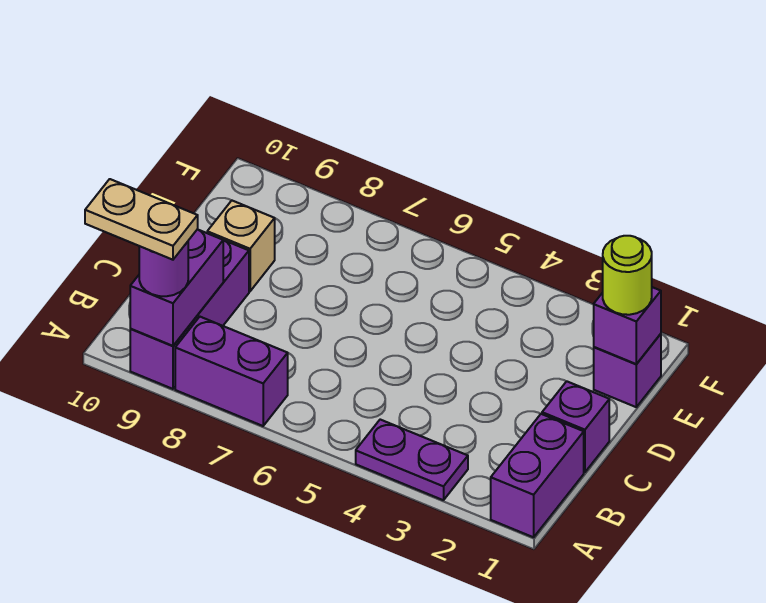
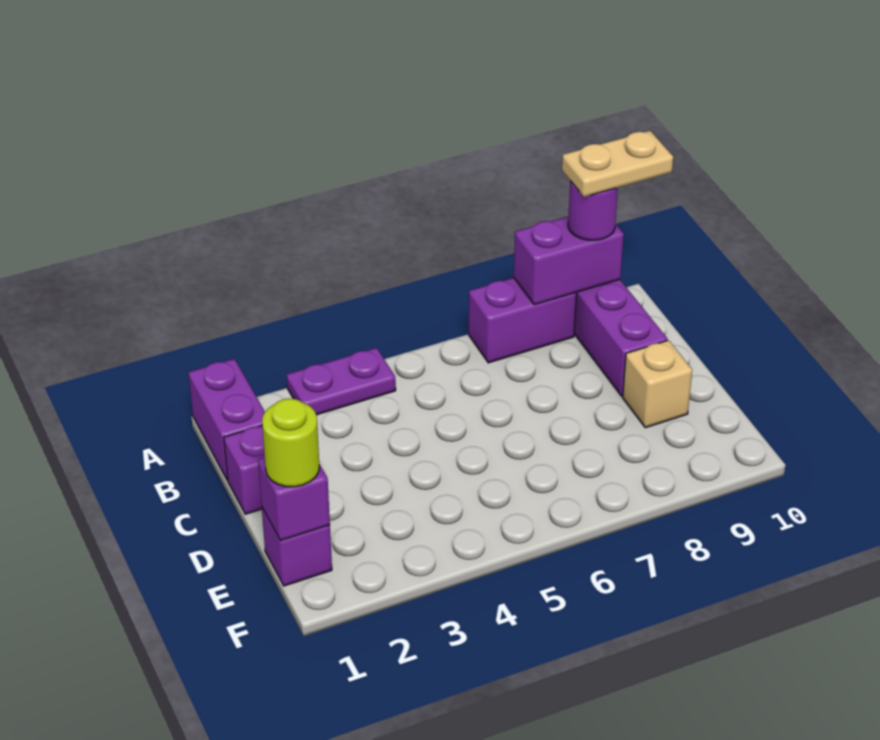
purple brick A9:B9 level 2 -> purple brick A8:A9 level 2

